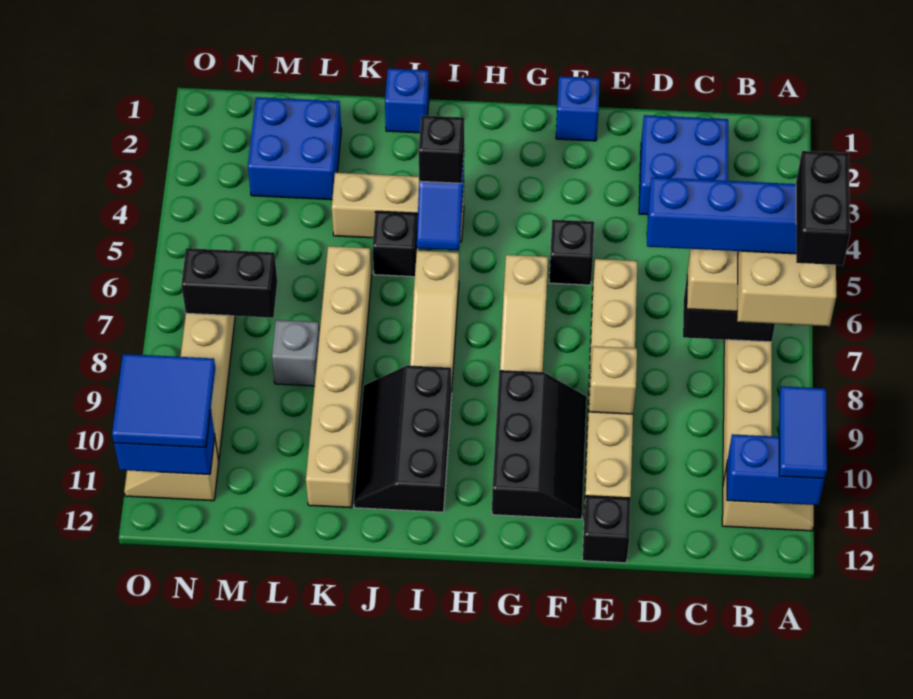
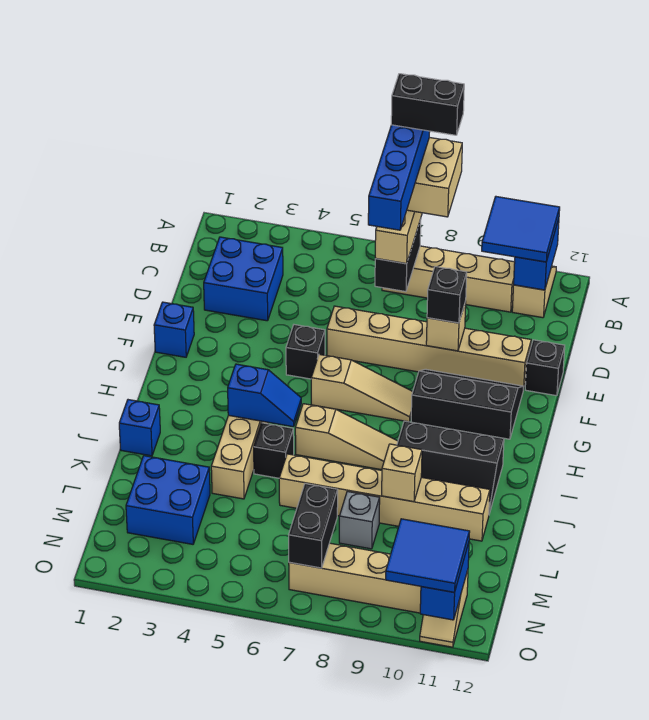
blue tile A10:A11 level 3 -> blue tile A10:B11 level 3
black brick I4 level 3 -> black brick E9 level 3
none -> tan brick K9 level 2

